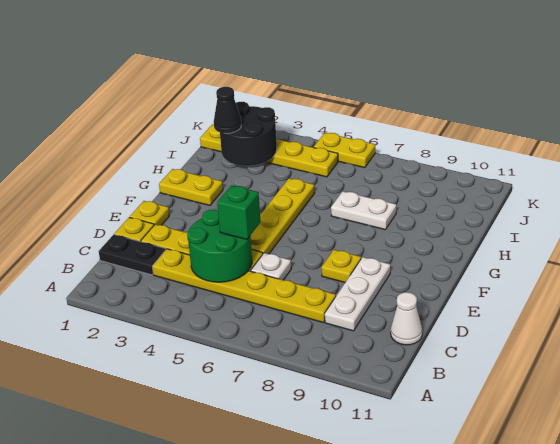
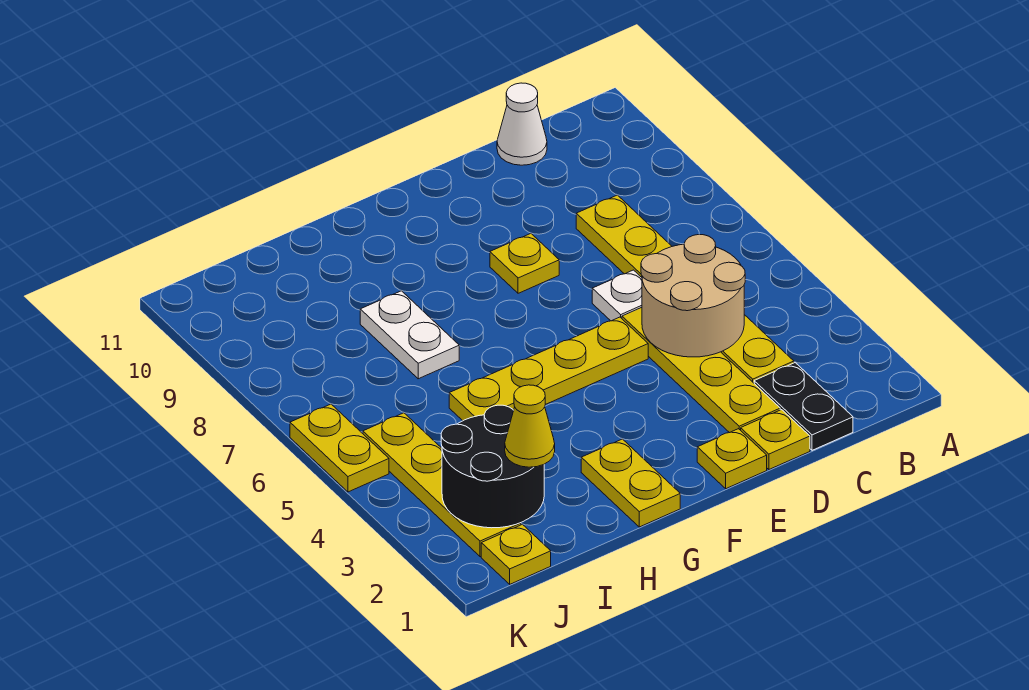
green round brick C4:D5 level 2 -> tan round brick C4:D5 level 2
white plate C9:E9 level 1 -> none
green brick D5 level 3 -> none
black cone I2 level 3 -> yellow cone I2 level 3

